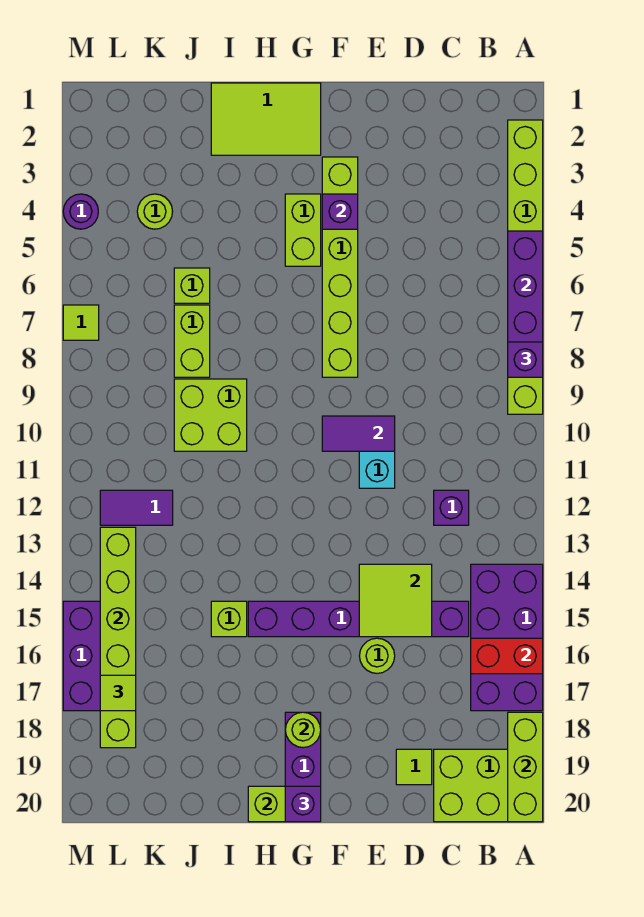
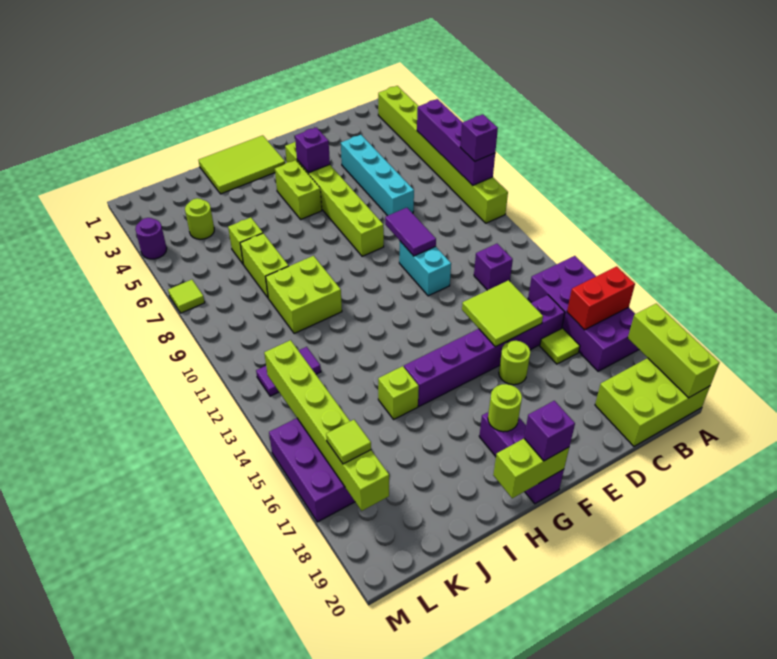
none -> cyan brick D4:D7 level 1
lime tile D19 level 1 -> lime tile C16 level 1
purple tile E10:F10 level 2 -> purple tile E9:E10 level 2

